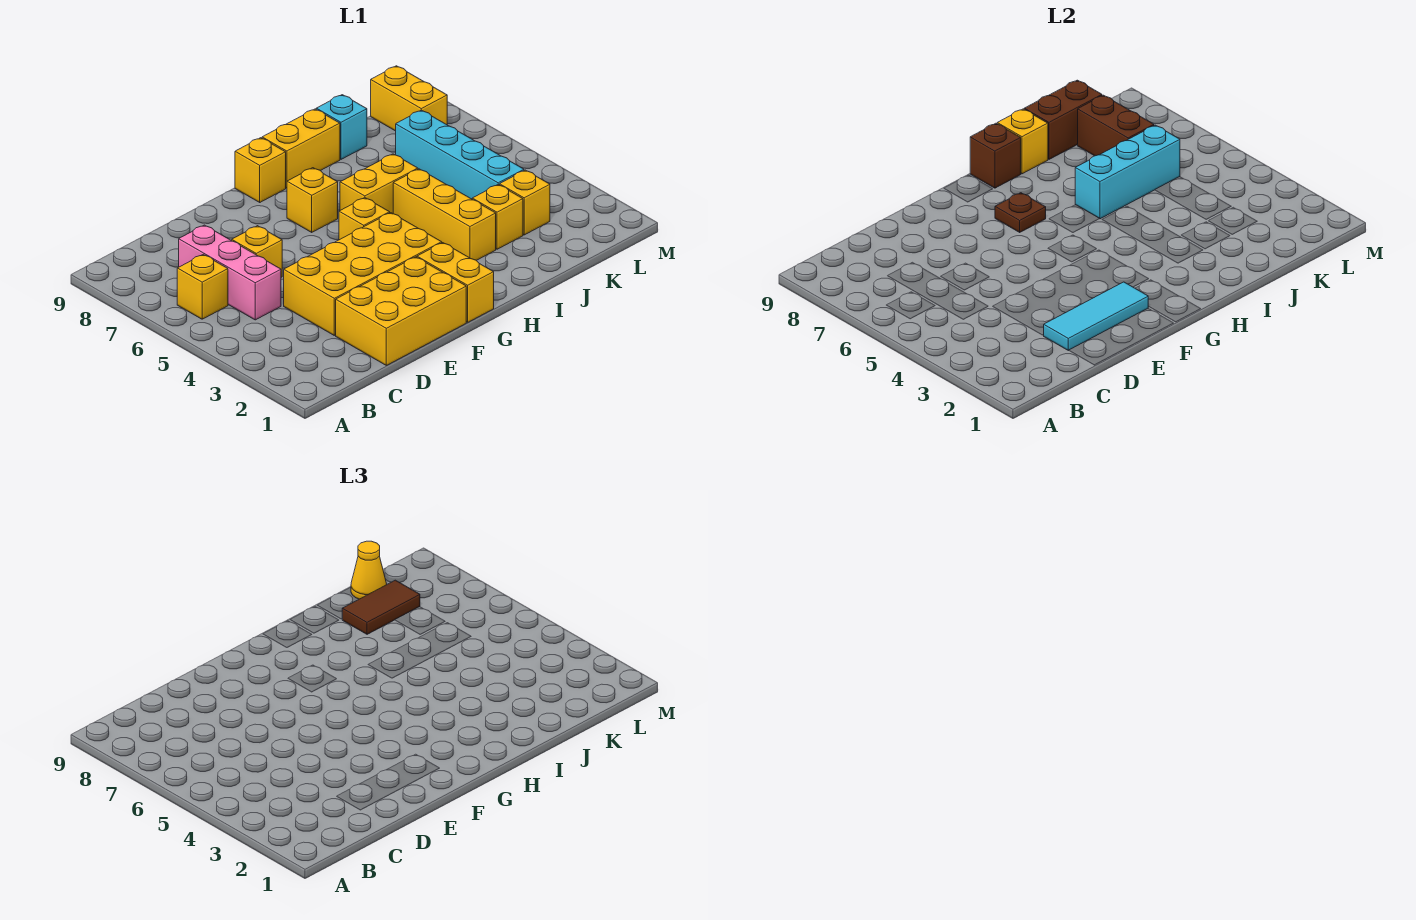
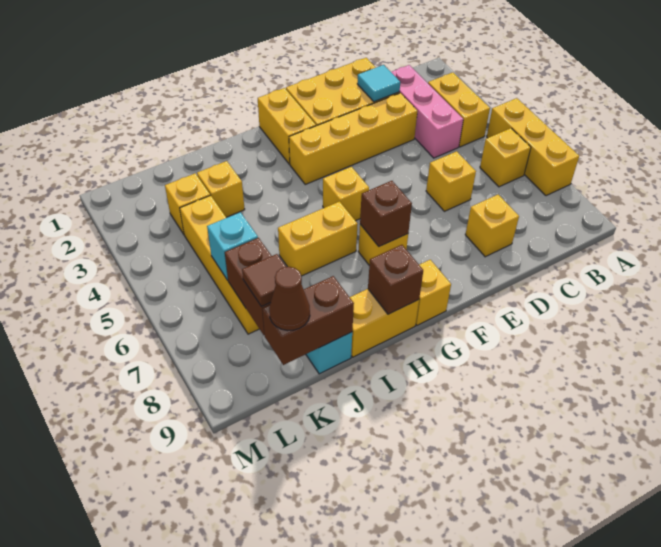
pink brick C5:C7 level 1 -> pink brick C2:C4 level 1
cyan tile D2:F2 level 2 -> cyan tile D2 level 2
yellow brick D3:G4 level 1 -> yellow brick D3:G3 level 1
brown plate G7 level 2 -> brown brick G7 level 2
yellow brick I3:I5 level 1 -> yellow brick A5:A7 level 1
cyan brick I6:K6 level 2 -> cyan brick K6 level 2
yellow brick I9 level 2 -> yellow brick D8 level 1
brown tile J8:K8 level 3 -> brown tile K8 level 3
cyan brick K4:K7 level 1 -> yellow brick K4:K7 level 1
yellow cone K9 level 3 -> brown cone K9 level 3
yellow brick L8:L9 level 1 -> yellow brick B3:B4 level 1

